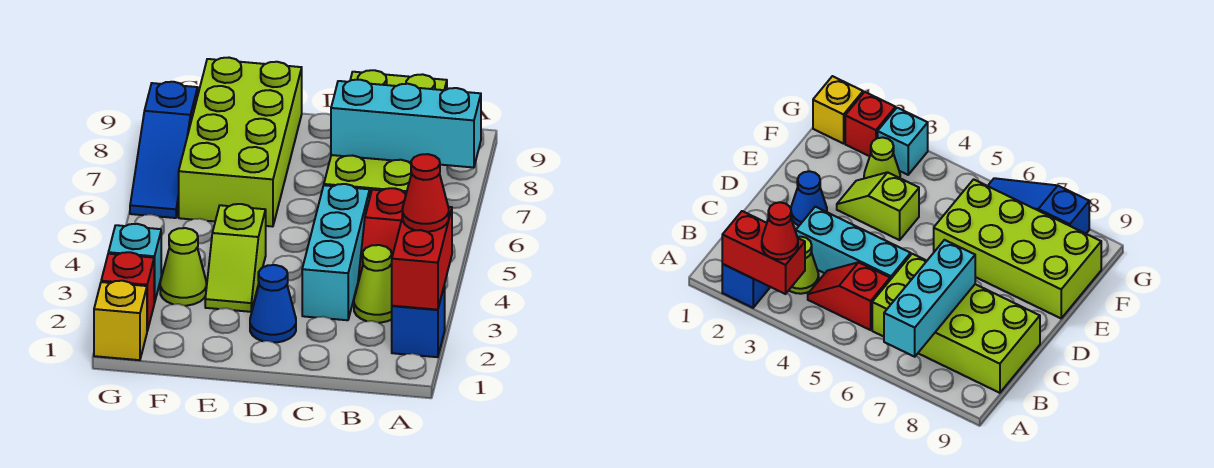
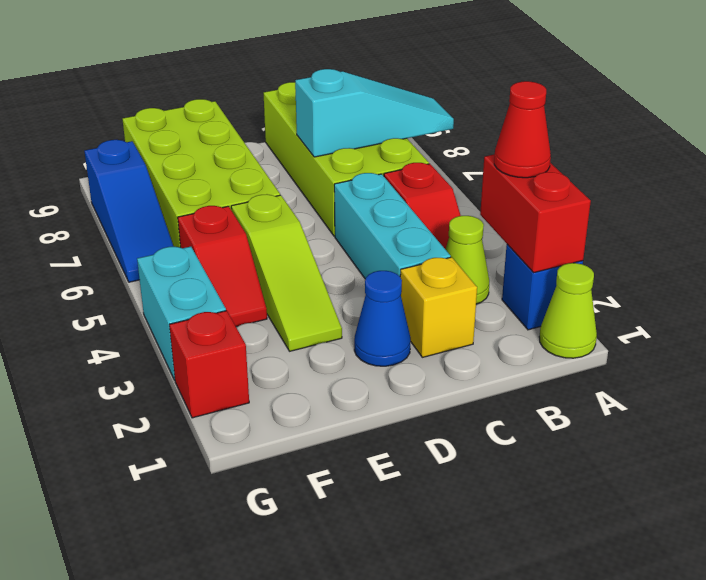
cyan brick A7:C7 level 2 -> cyan slope A7:C7 level 2 top C
lime slope E3:E4 level 1 top 4 -> lime slope E3:E5 level 1 top 5
lime cone F3 level 1 -> lime cone A1 level 1
none -> red slope F4:F5 level 1 top 5
yellow brick G1 level 1 -> yellow brick C2 level 1
cyan brick G3 level 1 -> cyan brick G3:G4 level 1

